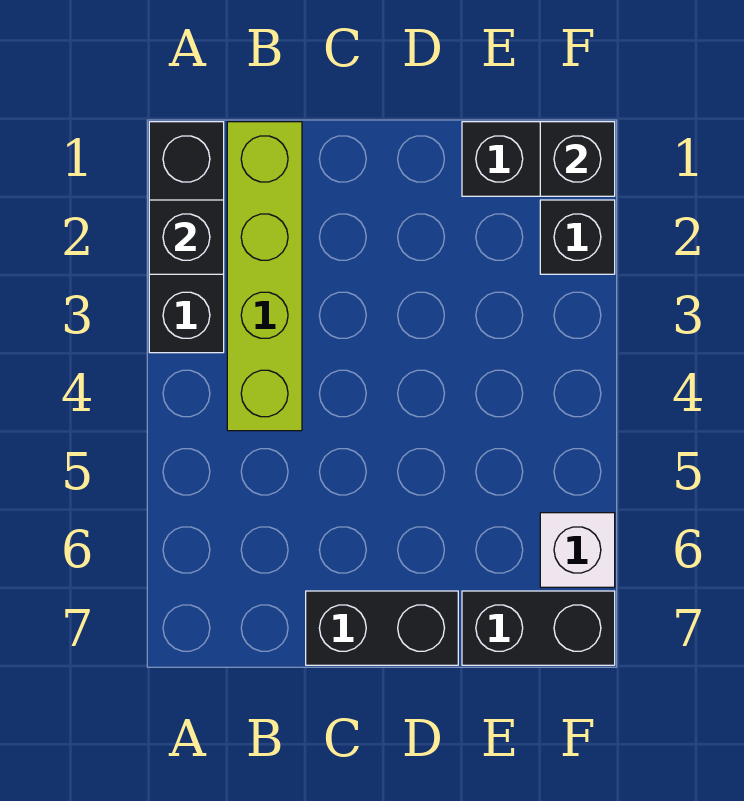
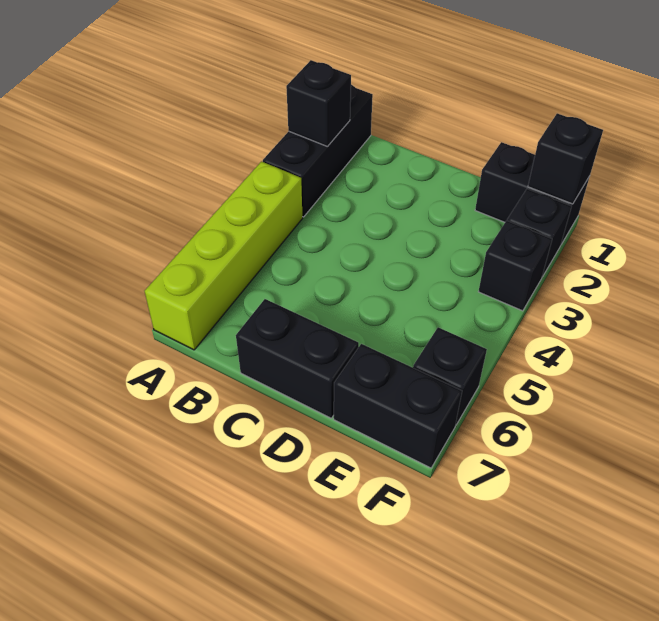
lime brick B1:B4 level 1 -> lime brick A4:A7 level 1
none -> black brick F3 level 1
white brick F6 level 1 -> black brick F6 level 1

